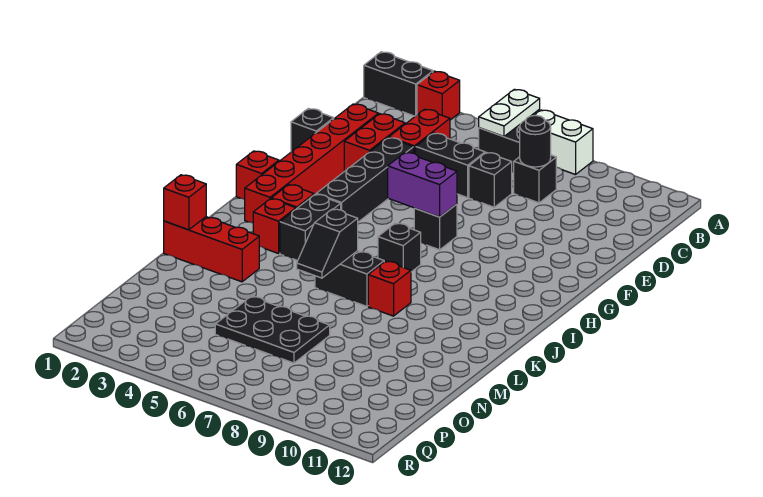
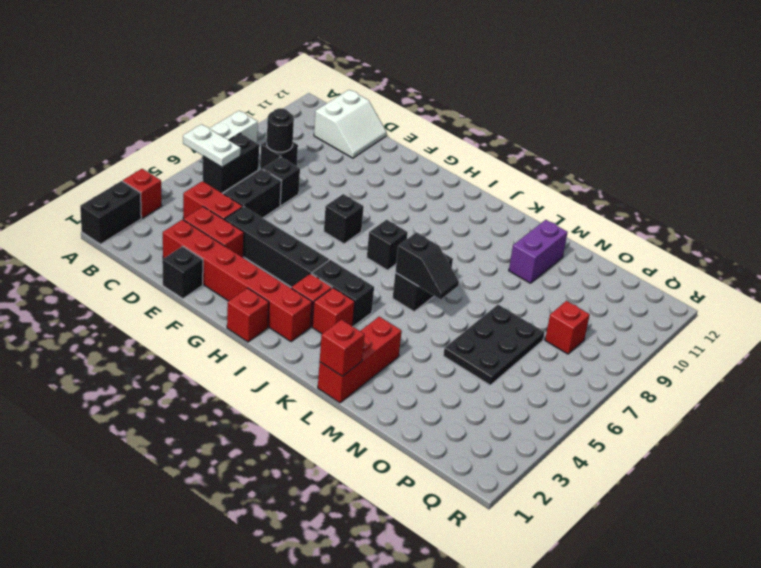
none -> white slope C11:D12 level 1 top C
purple brick G6:G7 level 2 -> purple brick M10:M11 level 1
red brick K8 level 1 -> red brick P8 level 1

